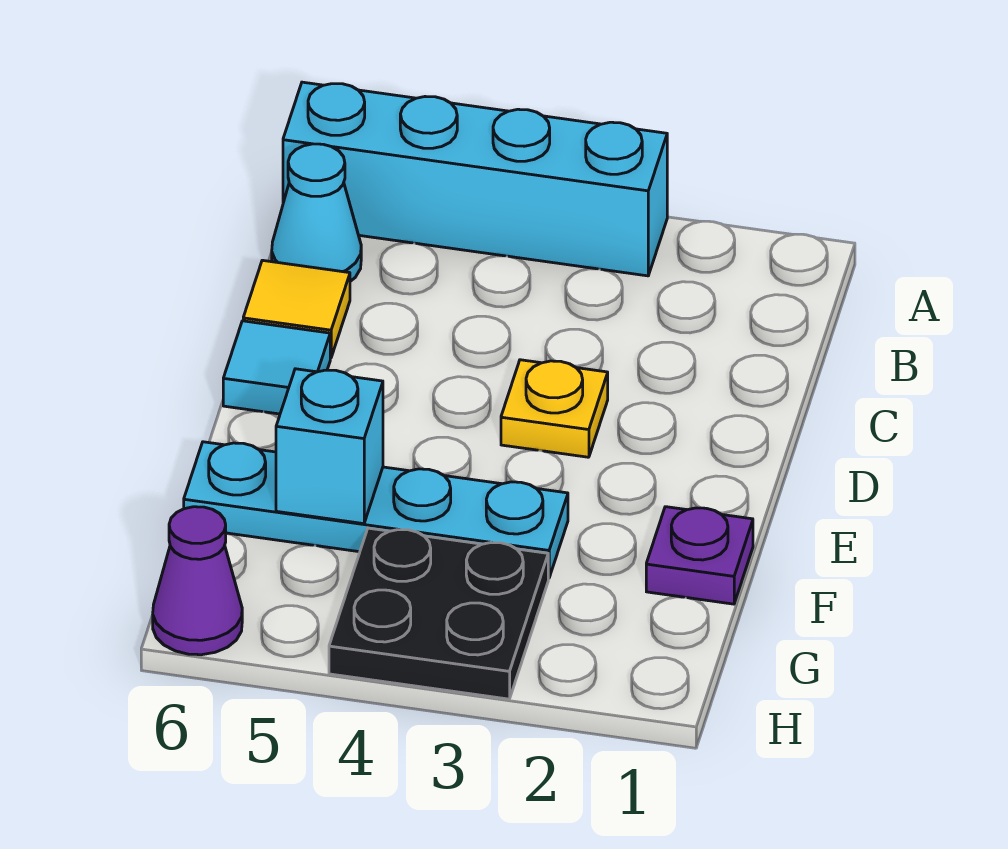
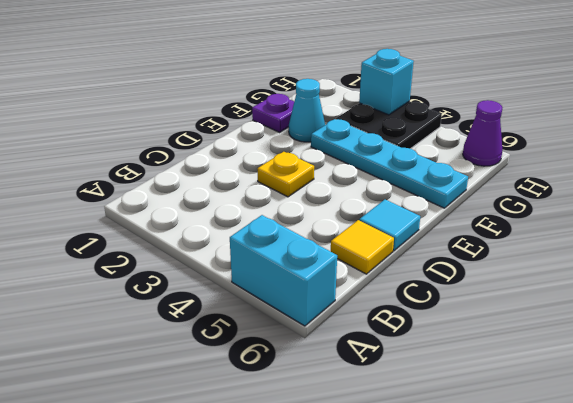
cyan brick A3:A6 level 1 -> cyan brick A5:A6 level 1
cyan cone B6 level 1 -> cyan cone F2 level 1
cyan brick F5 level 2 -> cyan brick H3 level 2

